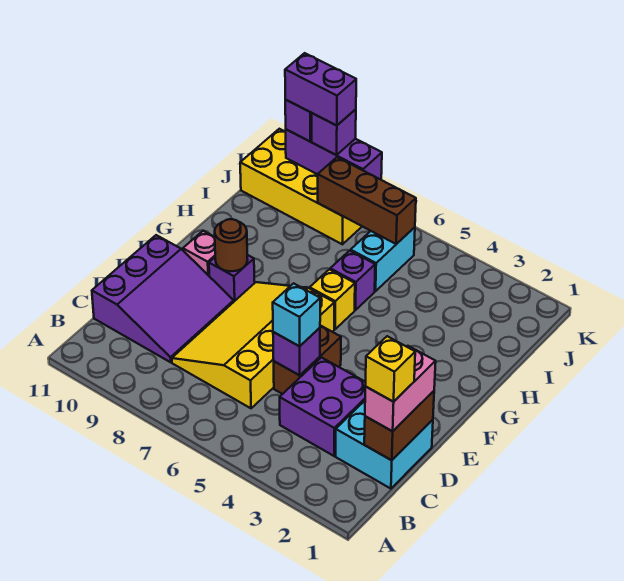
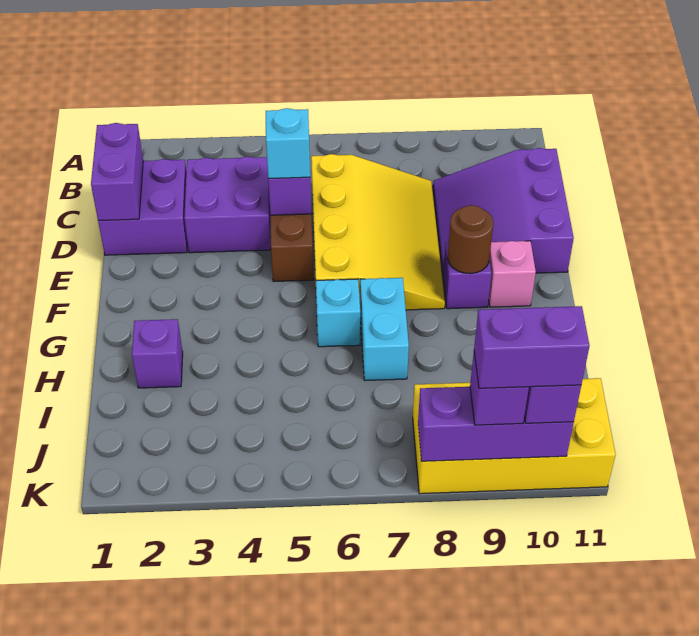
cyan brick C1:D2 level 1 -> purple brick C1:D2 level 1
brown brick C1:D1 level 2 -> purple brick C1:D1 level 2
pink brick C1:D1 level 3 -> none
yellow brick C1 level 4 -> none
yellow brick G6 level 1 -> cyan brick G6 level 1
purple brick H6 level 1 -> purple brick H2 level 1
cyan brick I6:J6 level 1 -> cyan brick G7:H7 level 1
brown brick J6:J8 level 2 -> none

